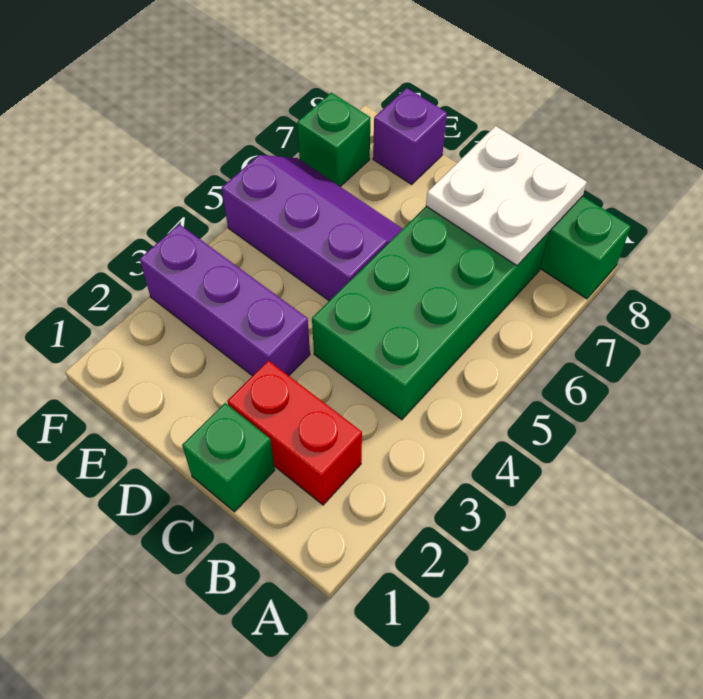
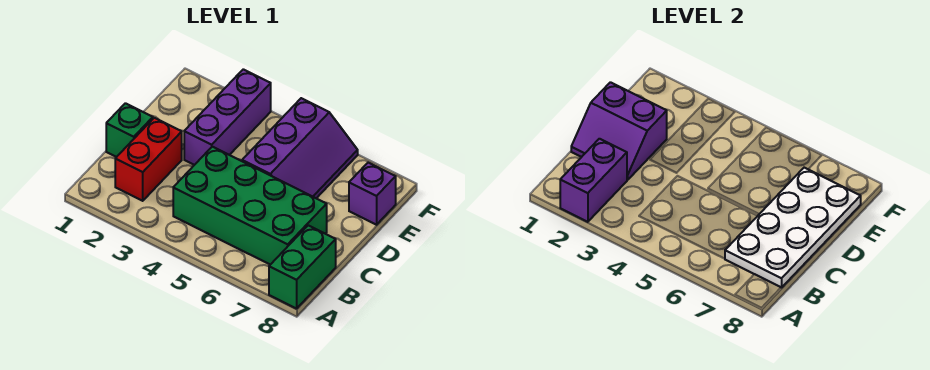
none -> purple brick A2:B2 level 2
white plate B7:C8 level 2 -> white plate B7:E8 level 2
none -> purple slope C1:D2 level 2 top D
green brick F7 level 1 -> none

